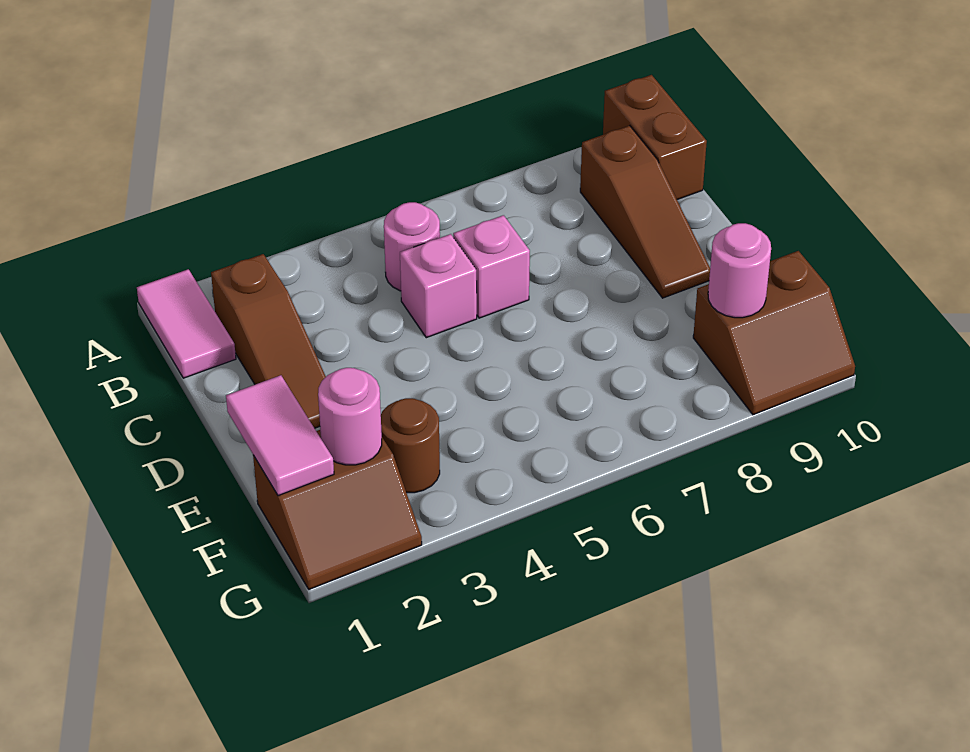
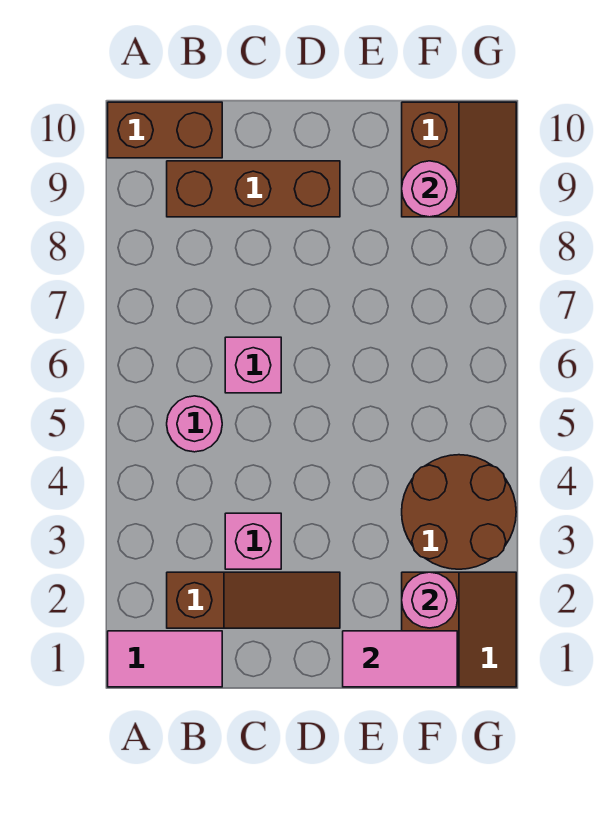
brown slope B9:D9 level 1 top B -> brown brick B9:D9 level 1
pink brick C5 level 1 -> pink brick C3 level 1
brown round brick F3 level 1 -> brown round brick F3:G4 level 1

